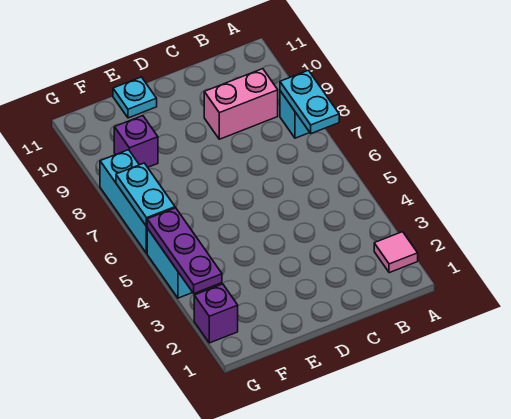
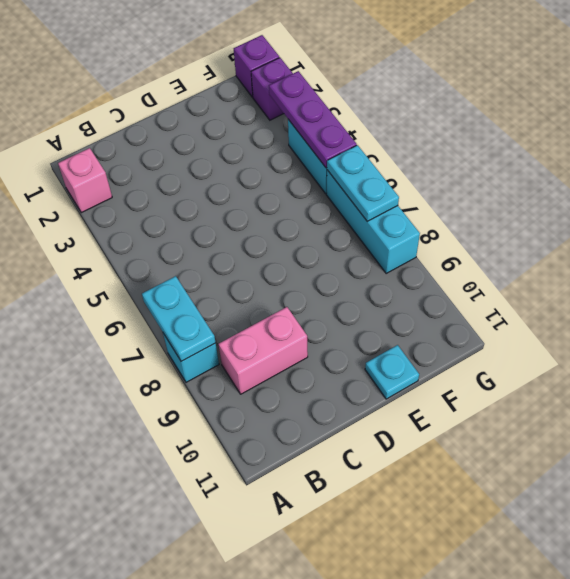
pink tile A2 level 1 -> pink brick A2 level 1
purple brick F9 level 1 -> purple brick G1 level 1

